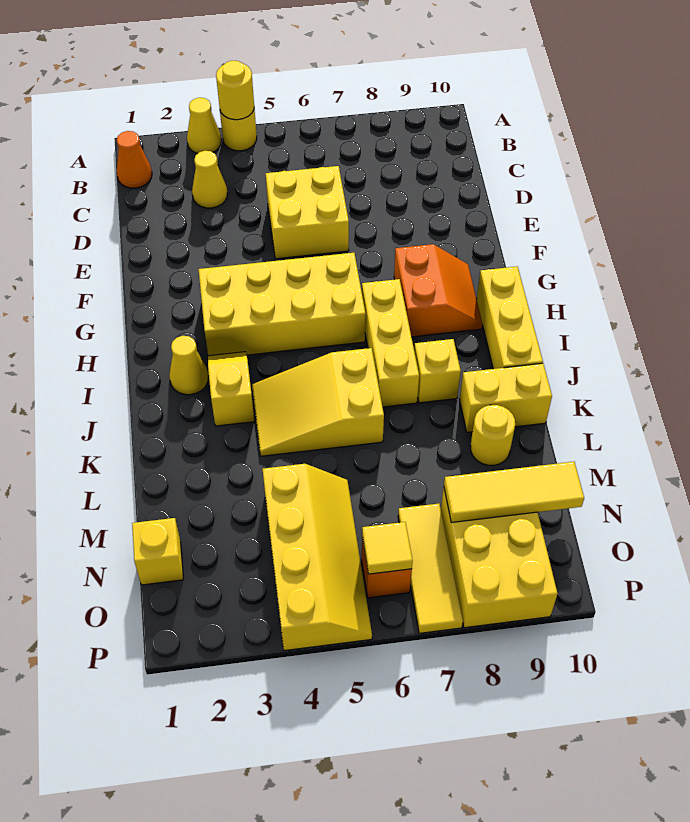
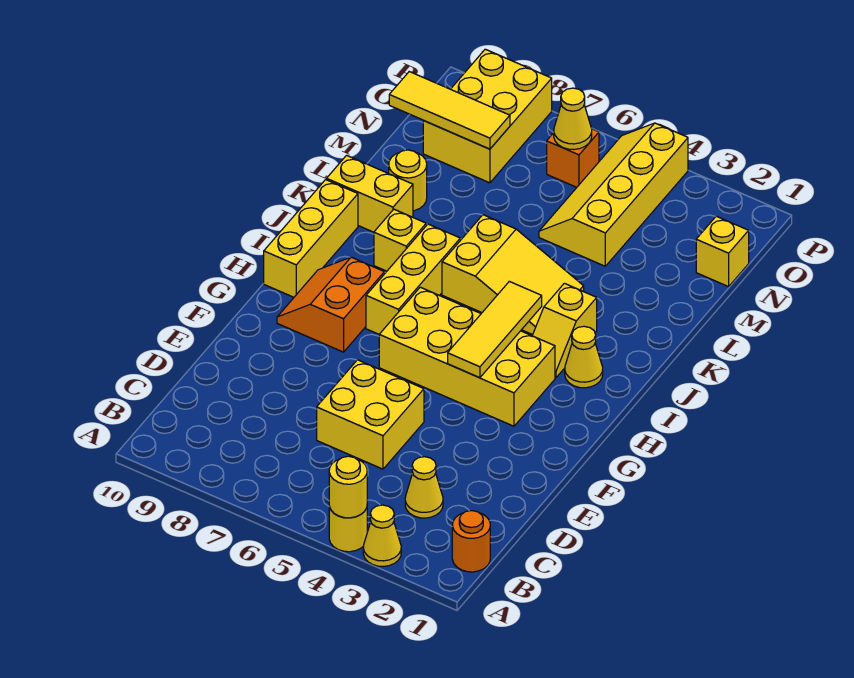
orange cone B1 level 1 -> orange round brick B1 level 1
yellow tile N7:P7 level 1 -> yellow tile G4:I4 level 2
yellow tile O6 level 2 -> yellow cone O6 level 2

